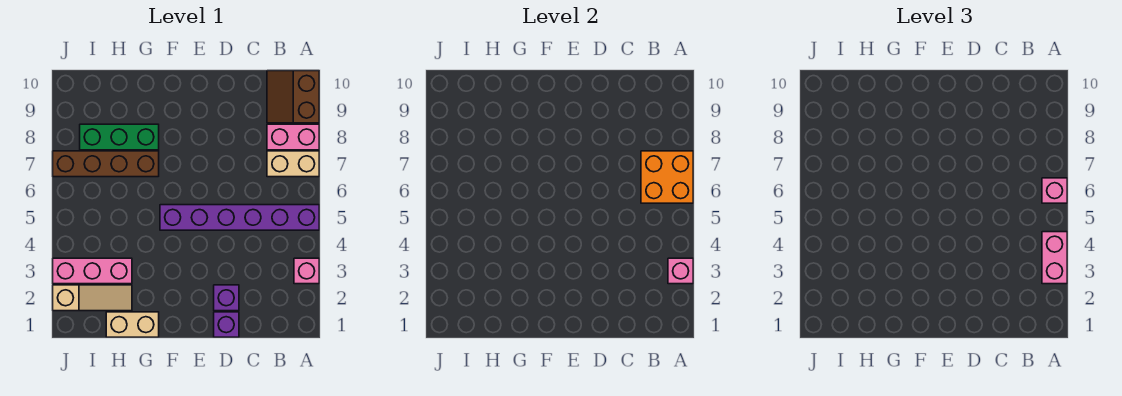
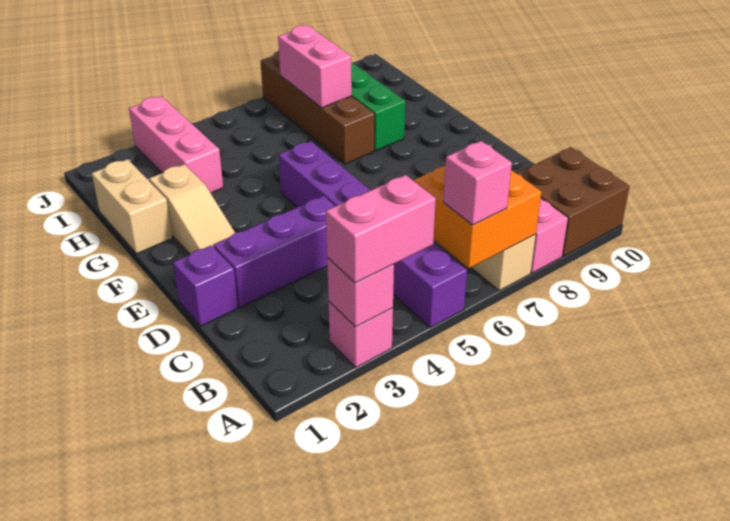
brown slope A9:B10 level 1 top A -> brown brick A9:B10 level 1
purple brick D2 level 1 -> purple brick D2:D4 level 1
tan slope H2:J2 level 1 top J -> tan slope E2:G2 level 1 top G
none -> pink brick H7:I7 level 2

